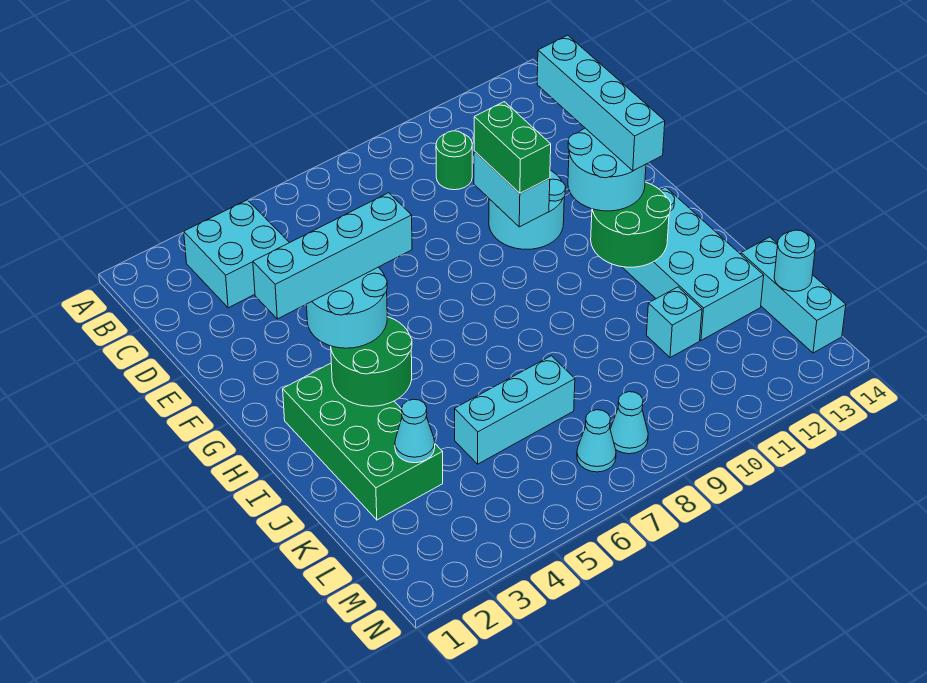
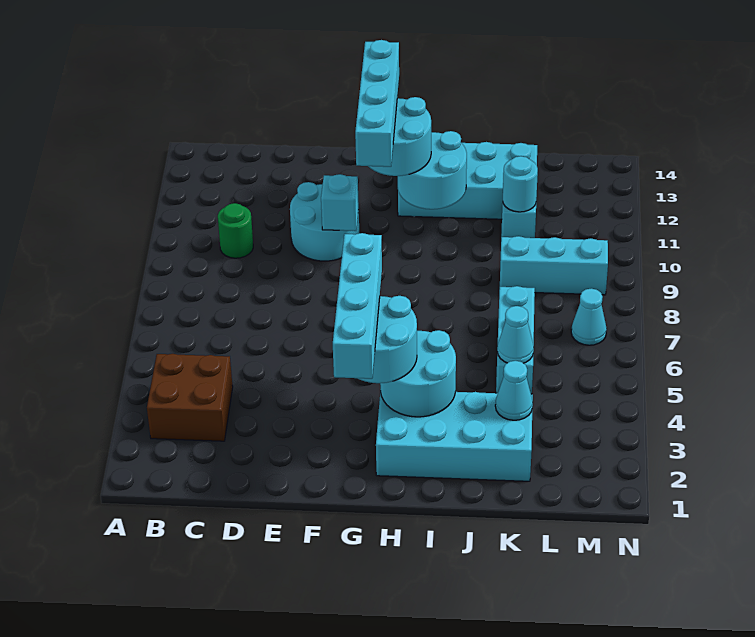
cyan brick B3:C4 level 1 -> brown brick B3:C4 level 1
cyan brick E10:F10 level 2 -> cyan brick F10 level 2
green brick E10:F10 level 3 -> none
cyan brick E12:H12 level 4 -> cyan brick G10:G13 level 4
green brick H2:K3 level 1 -> cyan brick H2:K3 level 1
green round brick H3:I4 level 2 -> cyan round brick H3:I4 level 2
green round brick H11:I12 level 2 -> cyan round brick H11:I12 level 2
cyan brick K14:M14 level 1 -> cyan brick K9:M9 level 1
cyan round brick L14 level 2 -> cyan round brick K11 level 2
cyan cone M8 level 1 -> cyan cone K5 level 2

